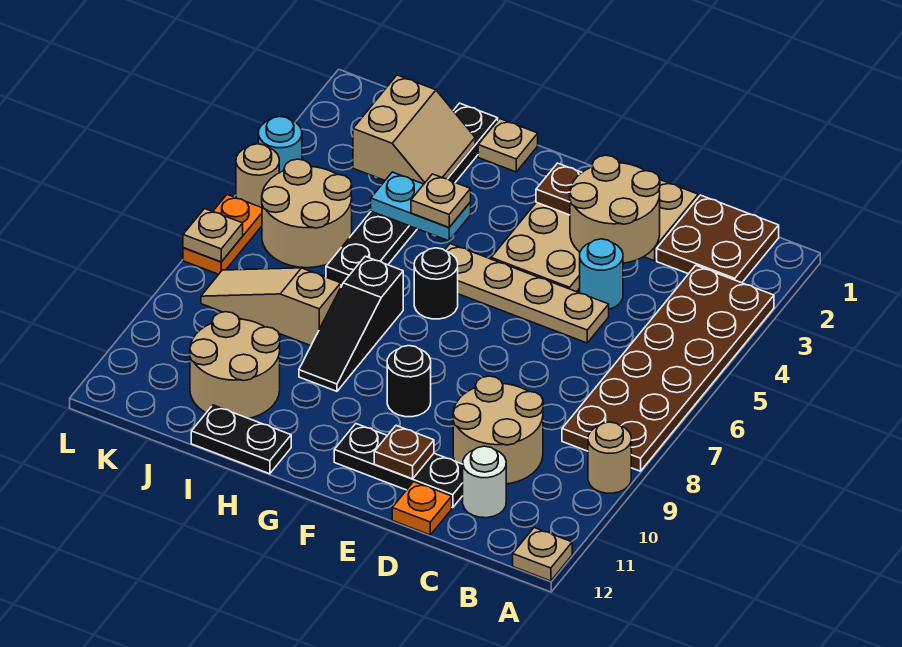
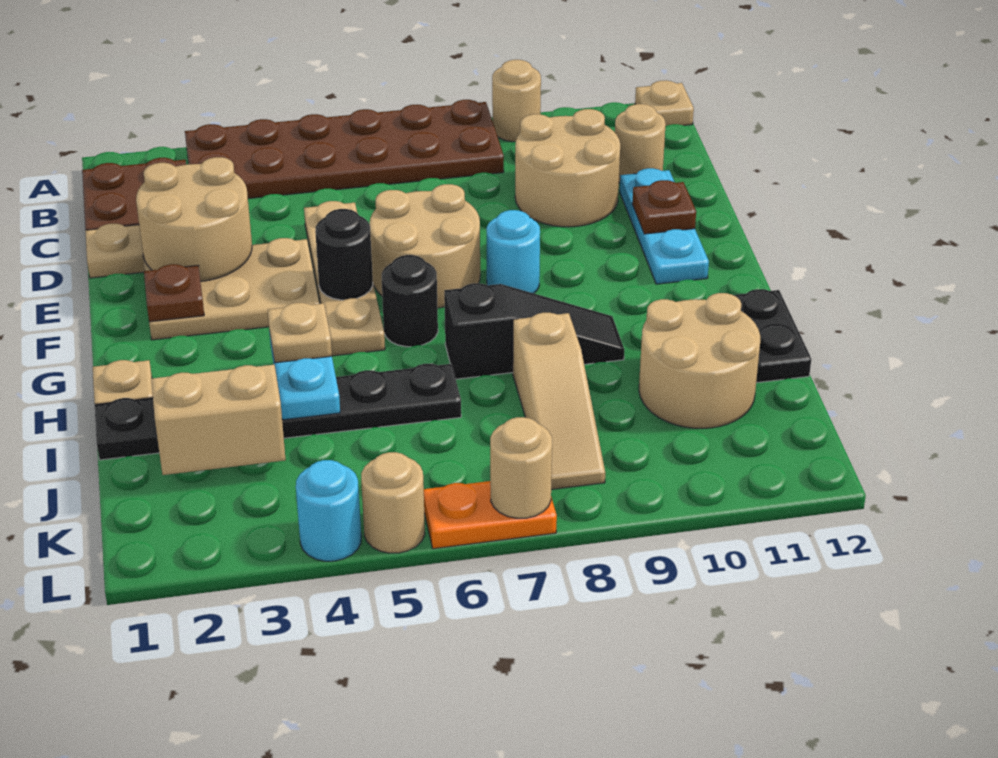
white round brick C11 level 1 -> tan round brick C11 level 1
cyan round brick D4 level 1 -> cyan round brick F8 level 1
black plate D11:F11 level 1 -> cyan plate D11:F11 level 1
orange plate D12 level 1 -> none
black round brick F9 level 1 -> black round brick F5 level 2
tan round brick J5:K6 level 1 -> tan round brick E6:F7 level 1
tan plate L7 level 2 -> tan round brick L7 level 2

